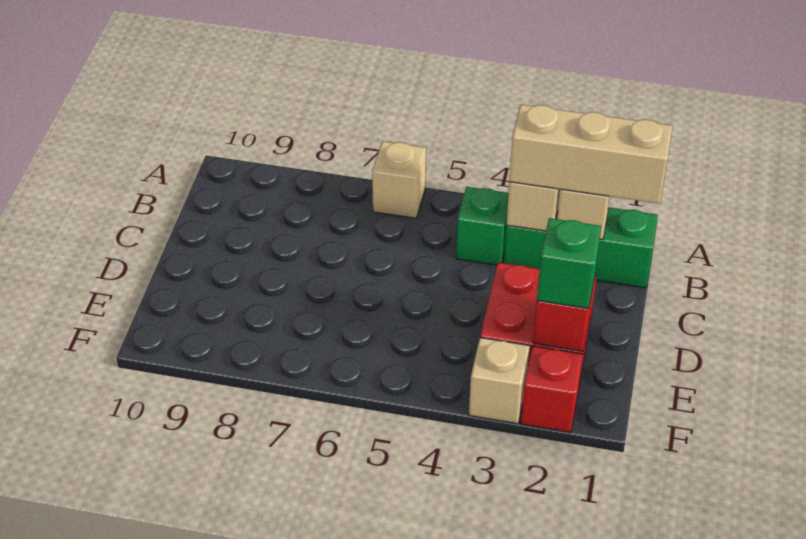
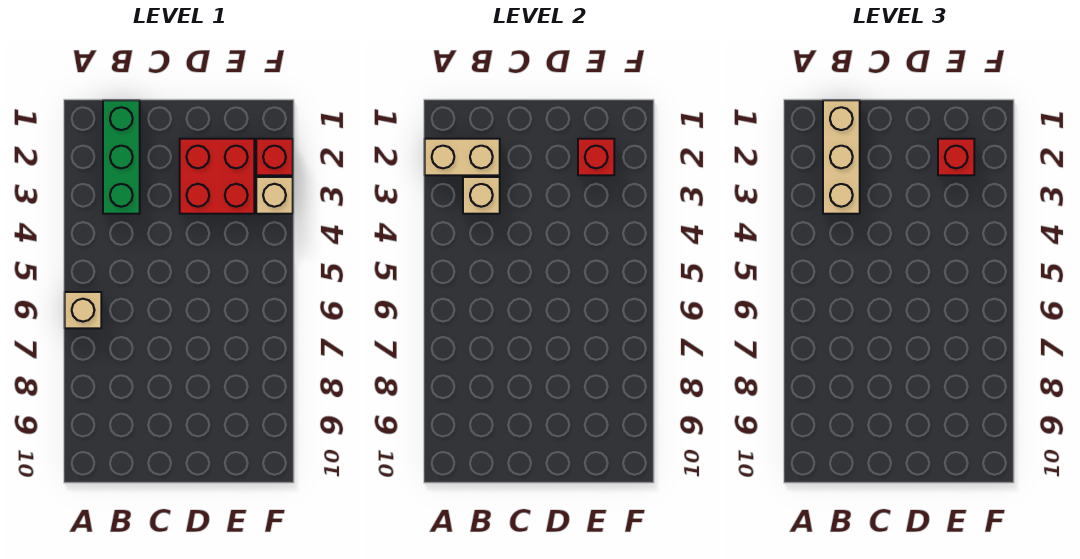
green brick B4 level 1 -> none
green brick E2 level 3 -> red brick E2 level 3

